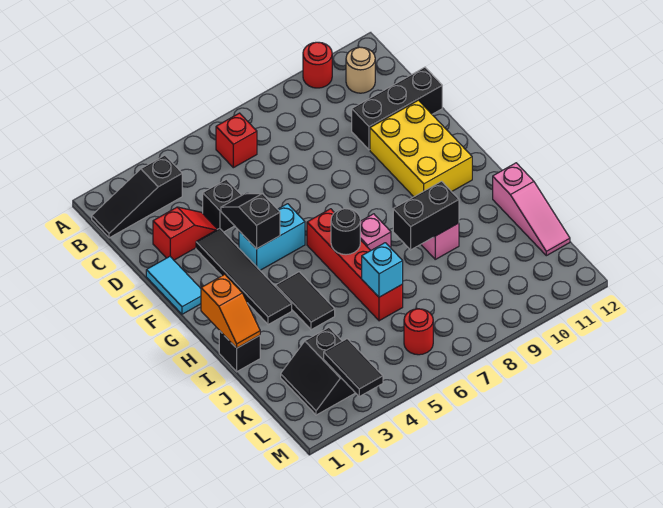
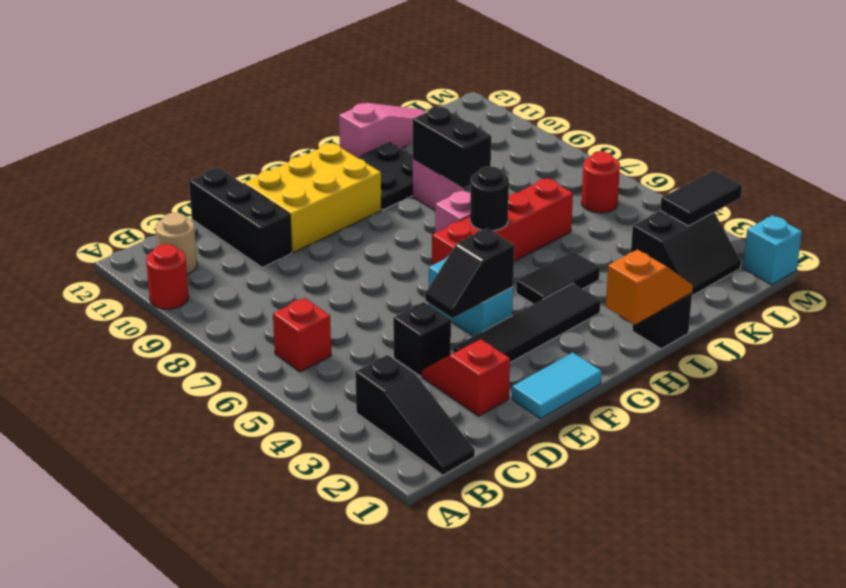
none -> black plate H10:I11 level 1
cyan brick J6 level 2 -> cyan brick M1 level 1

